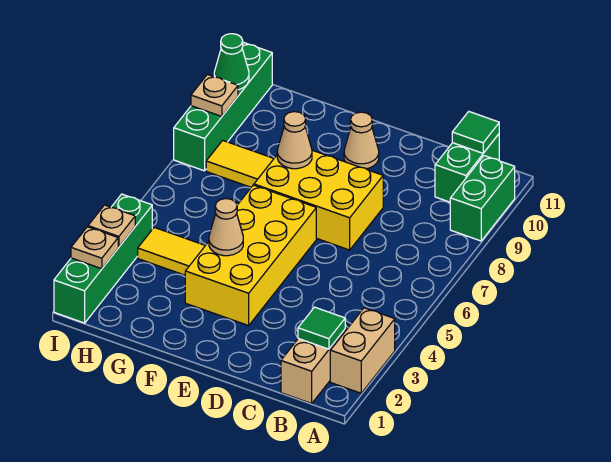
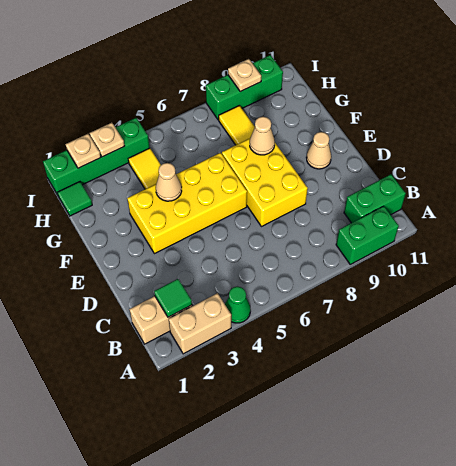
green tile B11 level 2 -> green tile H1 level 1
green brick I8:I11 level 1 -> green brick I8:I10 level 1
green cone I10 level 2 -> green cone A4 level 1

